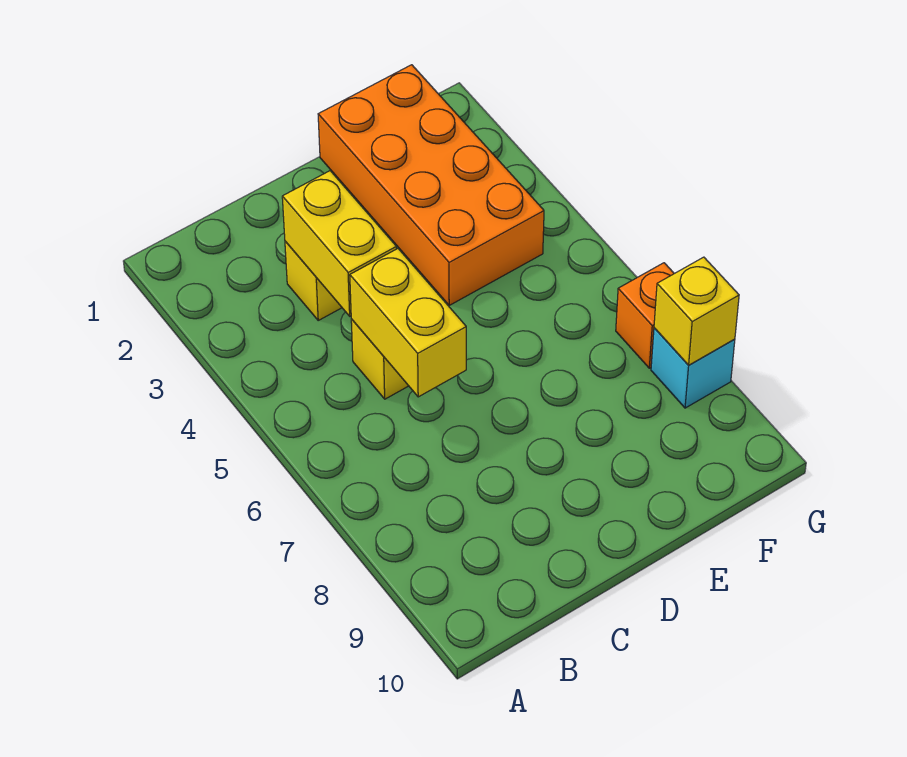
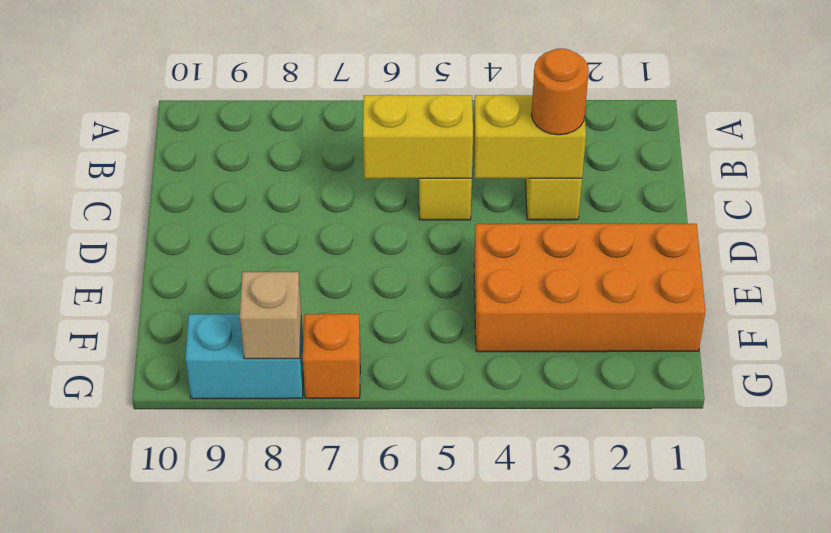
none -> orange round brick C3 level 3
cyan brick G8 level 1 -> cyan brick G8:G9 level 1
yellow brick G8 level 2 -> tan brick G8 level 2

